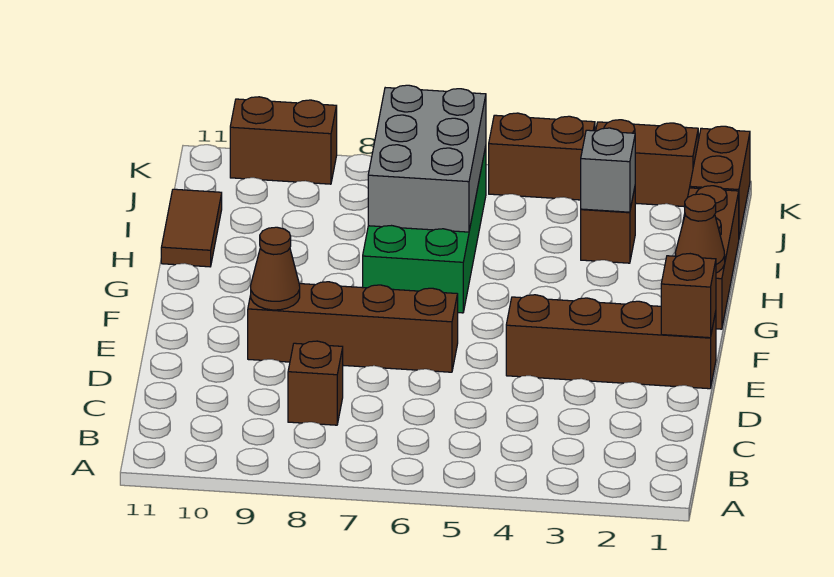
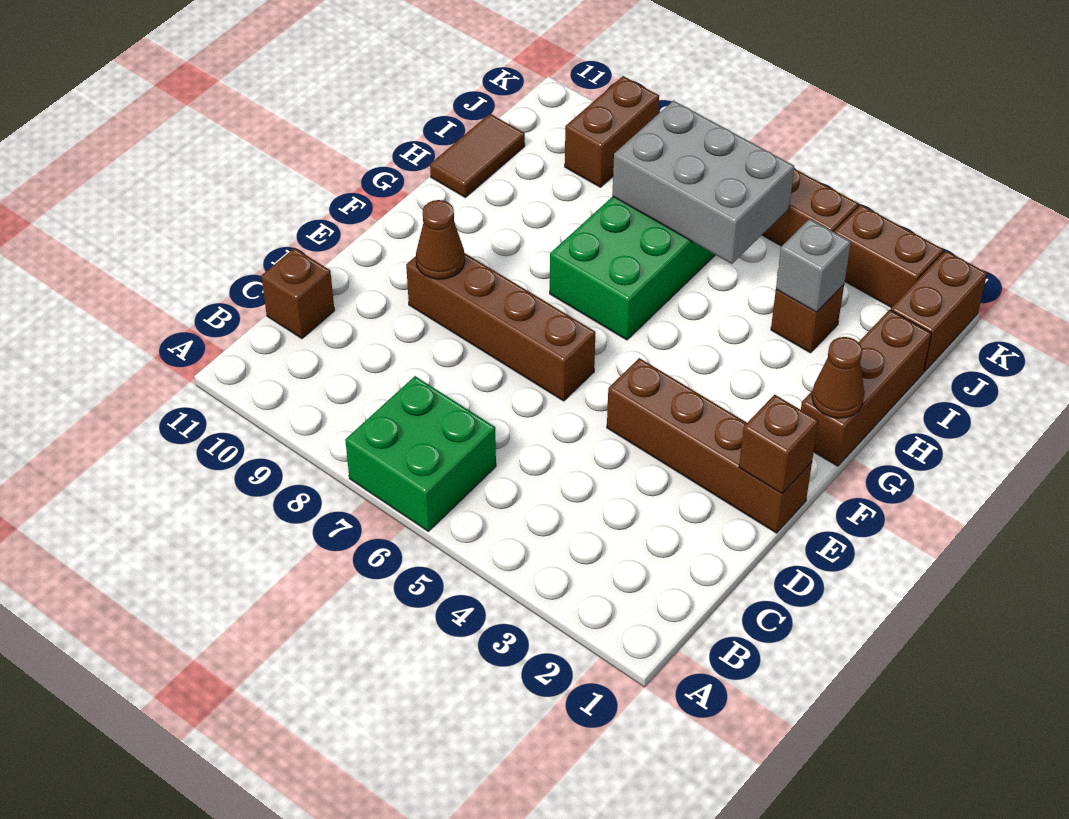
none -> green brick A6:B7 level 1
brown brick C8 level 1 -> brown brick C11 level 1
grey brick H6:J7 level 2 -> grey brick I5:J7 level 2
brown brick K9:K10 level 1 -> brown brick J9:K9 level 1

